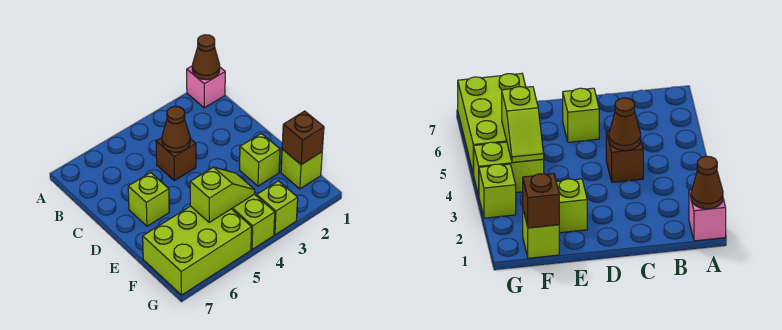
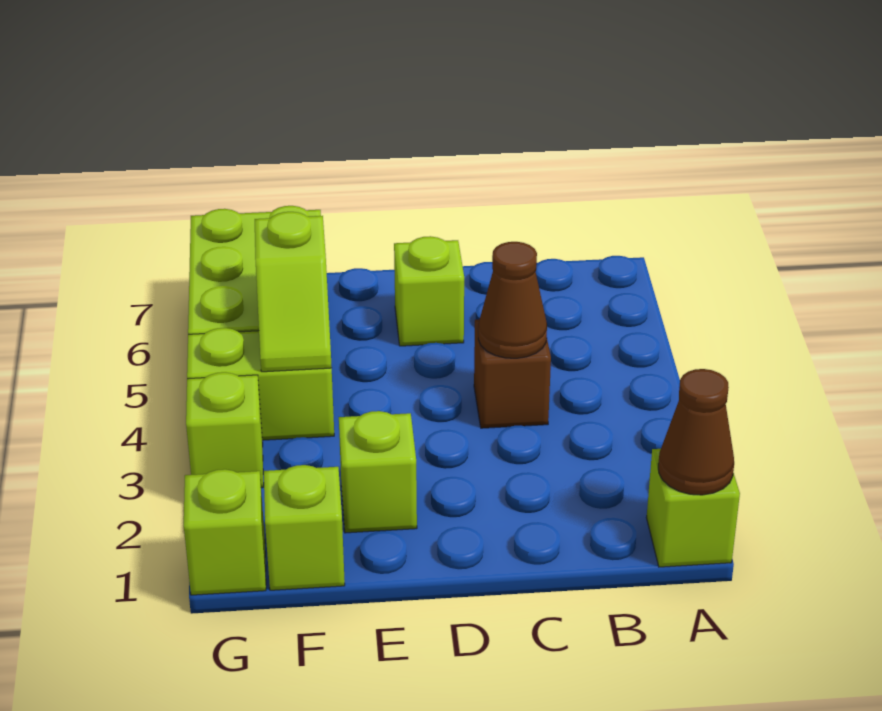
pink brick A1 level 1 -> lime brick A1 level 1
brown brick F1 level 2 -> none
none -> lime brick G1 level 1

